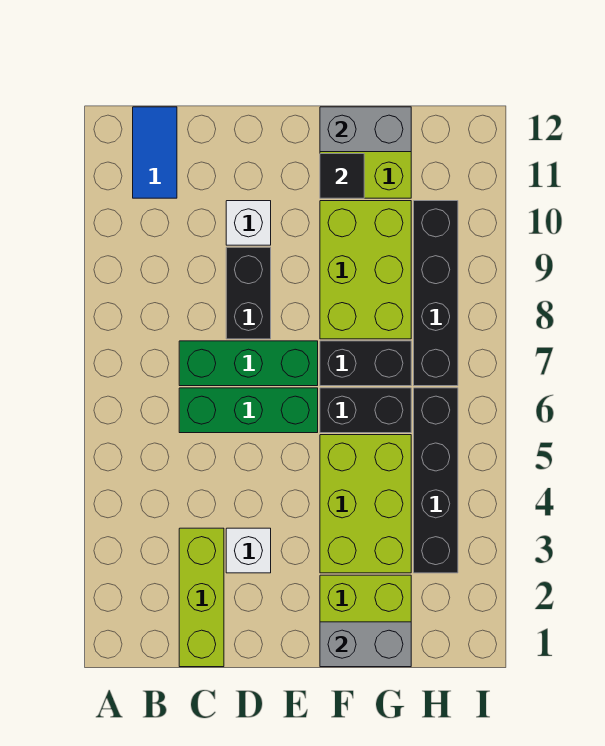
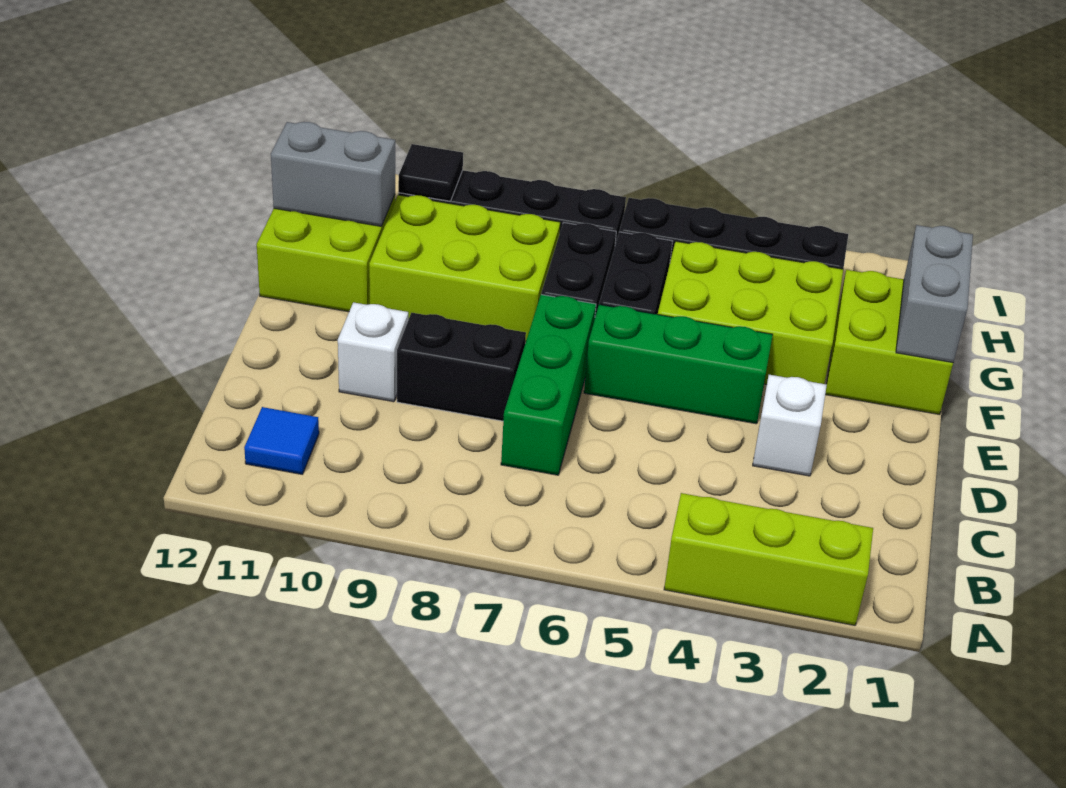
blue tile B11:B12 level 1 -> blue tile B11 level 1
lime brick C1:C3 level 1 -> lime brick A2:A4 level 1
green brick C6:E6 level 1 -> green brick E4:E6 level 1
black tile F11 level 2 -> black tile H10 level 2
grey brick F12:G12 level 2 -> grey brick G11:G12 level 2

